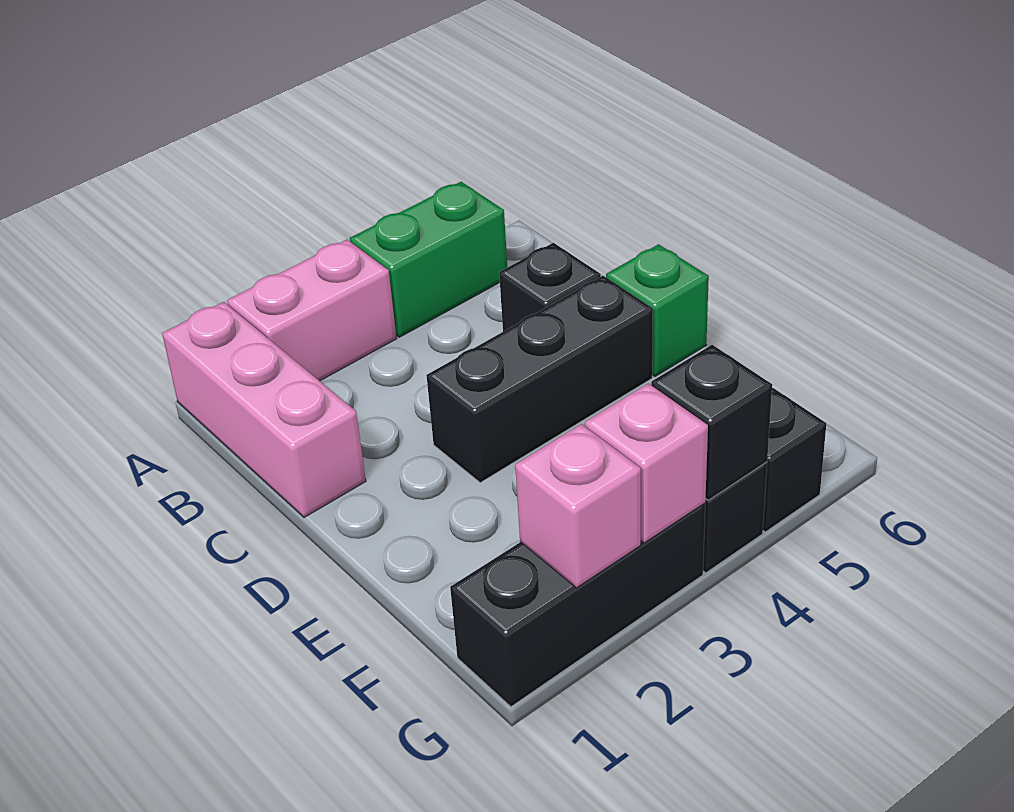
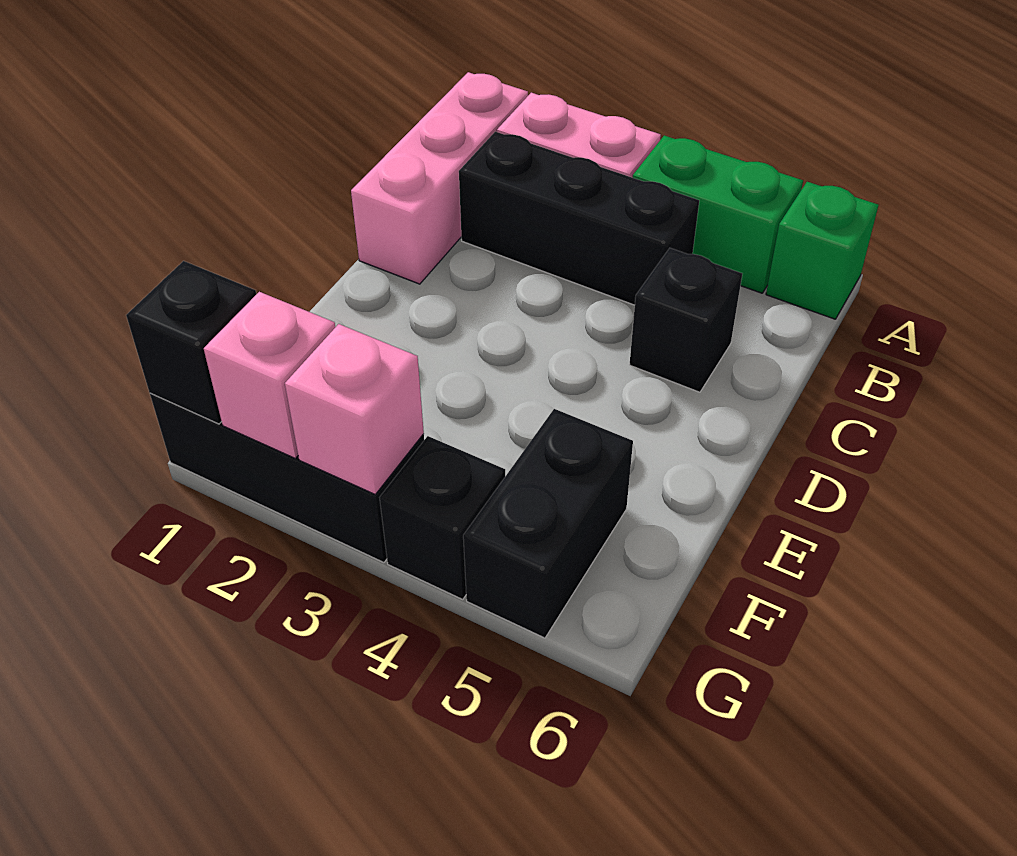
black brick D3:D5 level 1 -> black brick B2:B4 level 1
green brick D6 level 1 -> green brick A6 level 1
black brick G4 level 2 -> black brick G1 level 2

